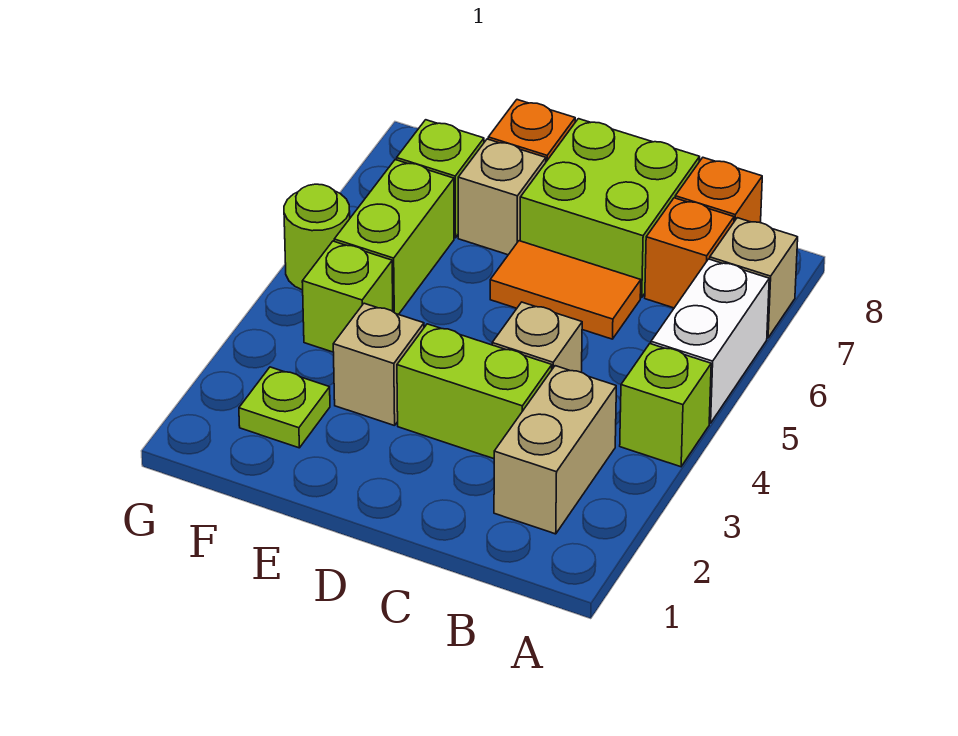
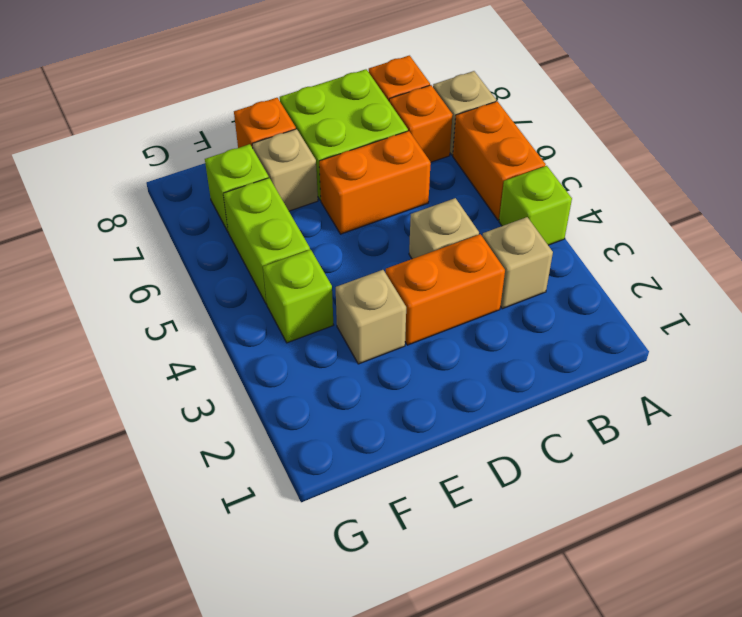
white brick A5:A6 level 1 -> orange brick A5:A6 level 1
tan brick B2:B3 level 1 -> tan brick B3 level 1
lime brick C3:D3 level 1 -> orange brick C3:D3 level 1
orange tile C6:D6 level 1 -> orange brick C6:D6 level 1
lime plate F2 level 1 -> none
lime round brick G5 level 1 -> none

